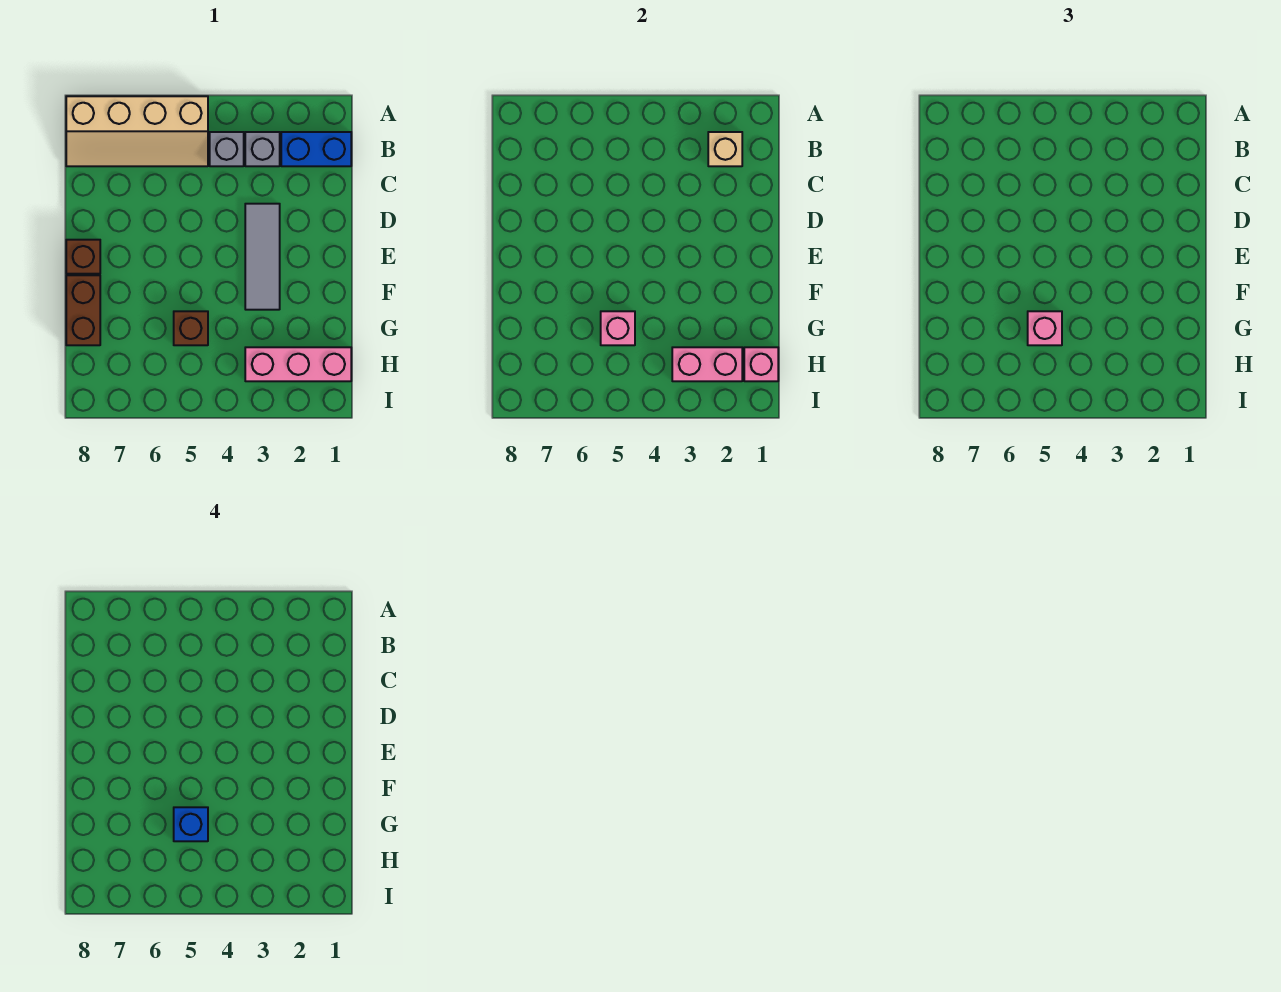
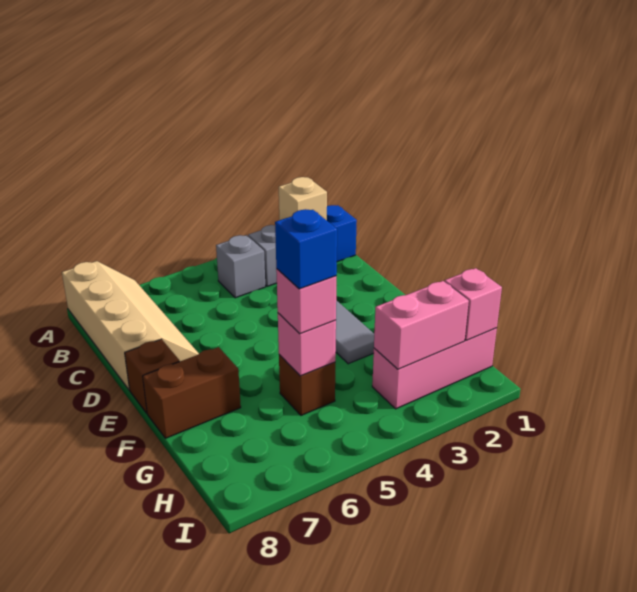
tan slope A5:B8 level 1 top A -> tan slope A7:D8 level 1 top 8
brown brick F8:G8 level 1 -> brown brick F7:F8 level 1

